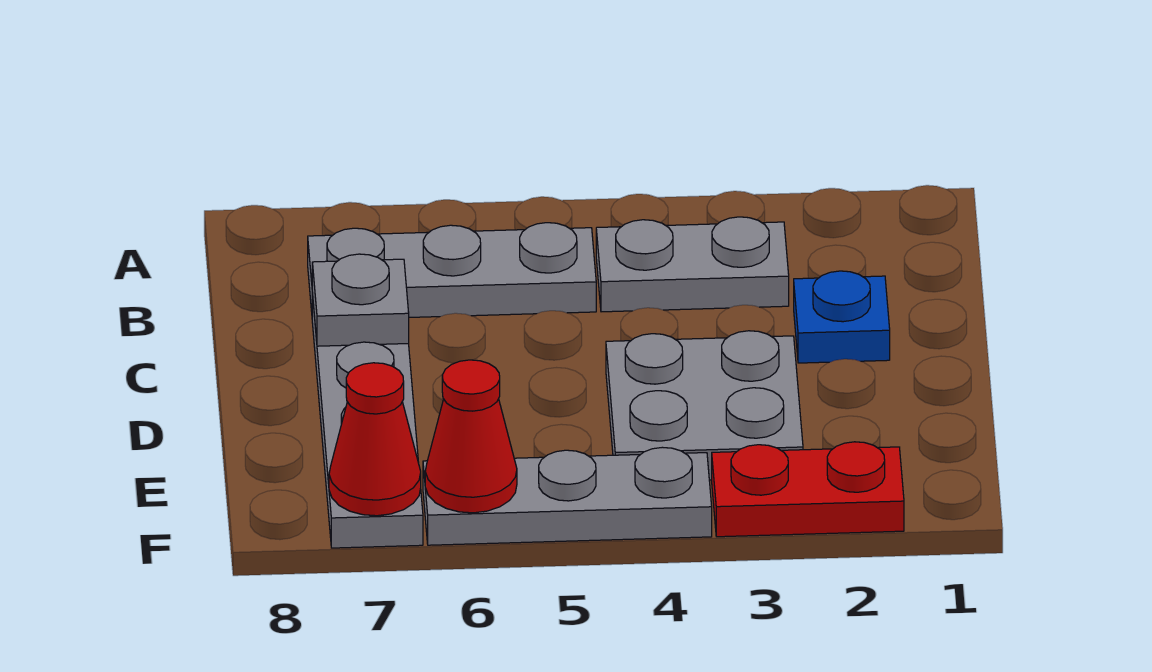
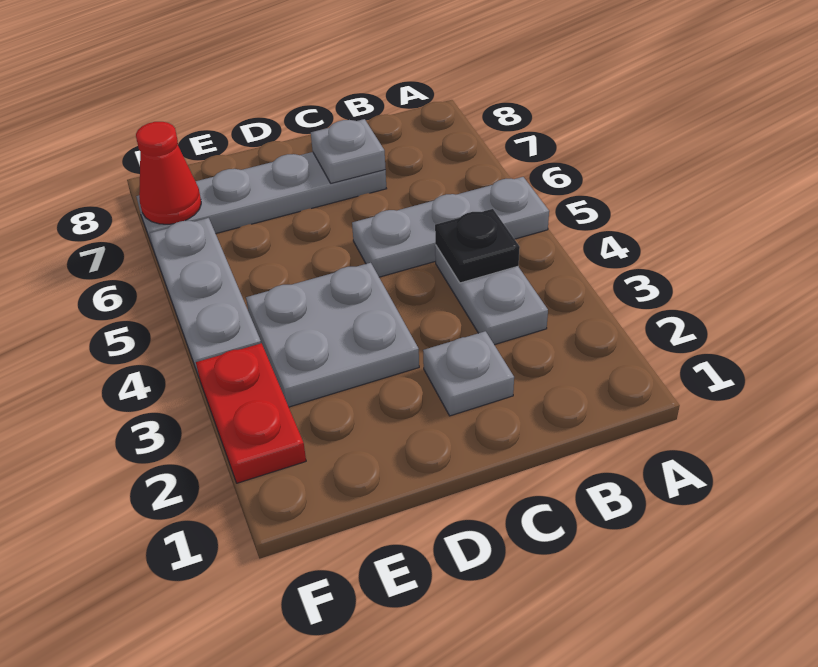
none -> black plate B4 level 2
grey plate B5:B7 level 1 -> grey plate A5:C5 level 1
blue plate C2 level 1 -> grey plate C2 level 1
red cone F6 level 2 -> none

